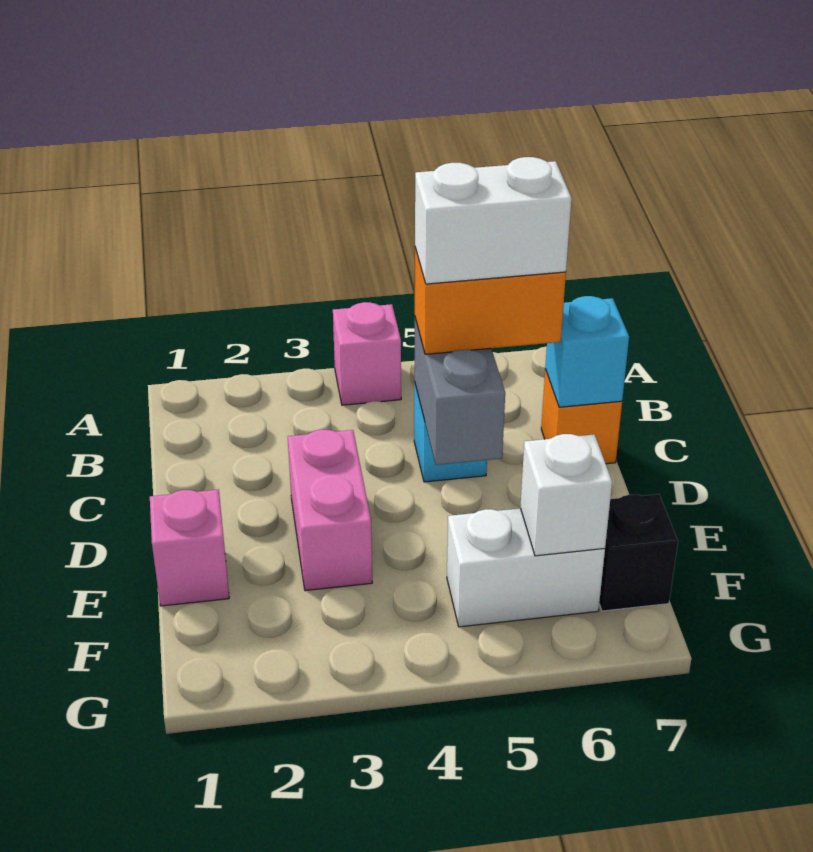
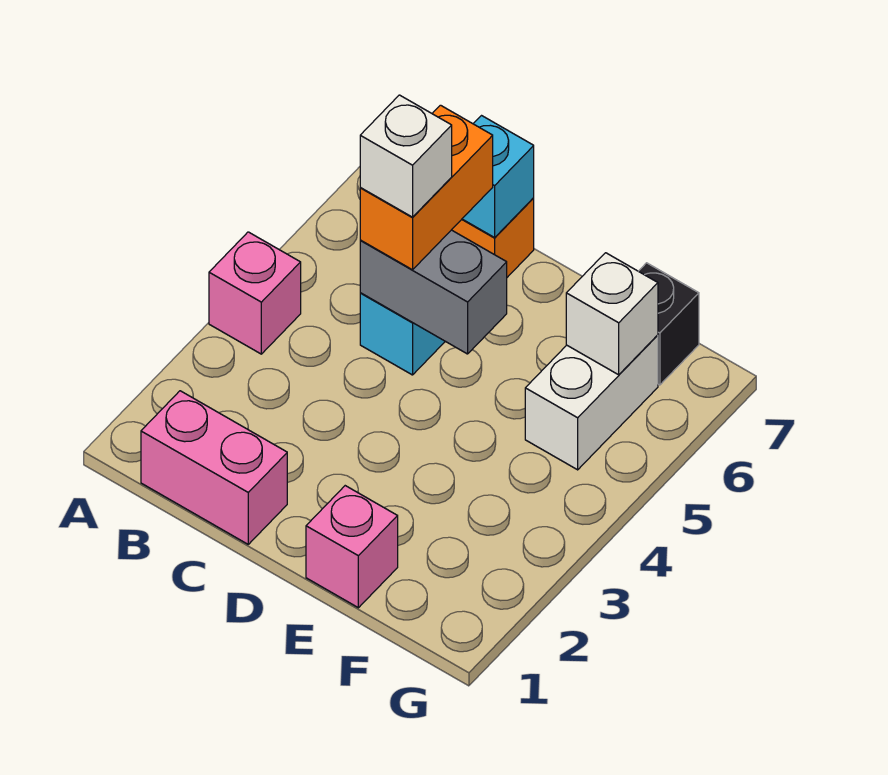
white brick C5:C6 level 4 -> white brick C5 level 4
pink brick D3:E3 level 1 -> pink brick B1:C1 level 1

